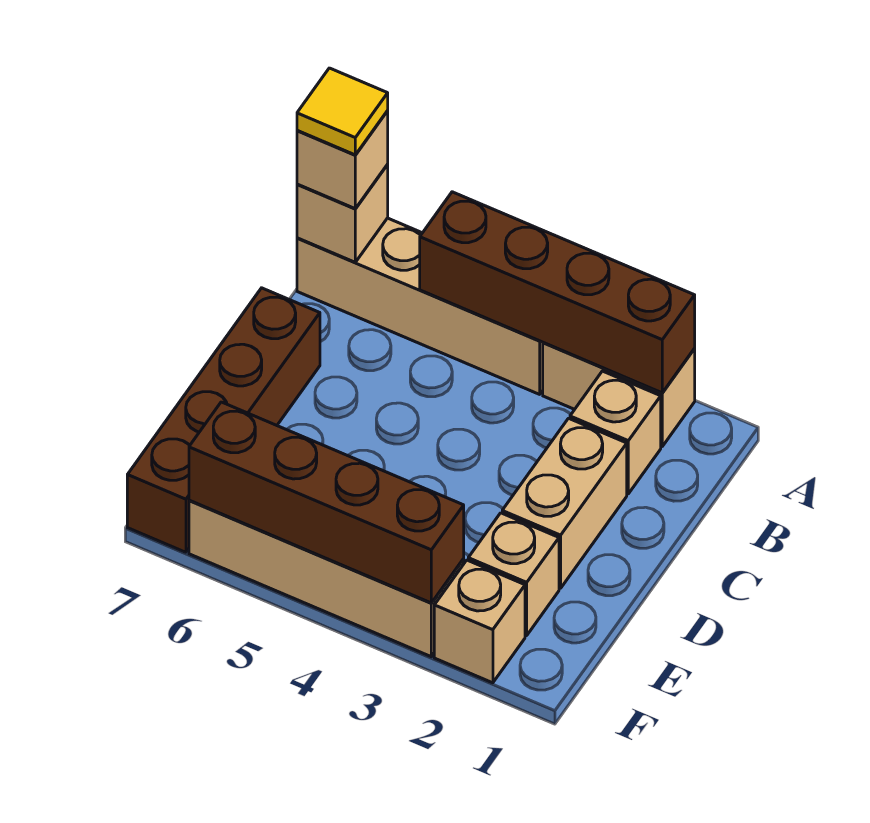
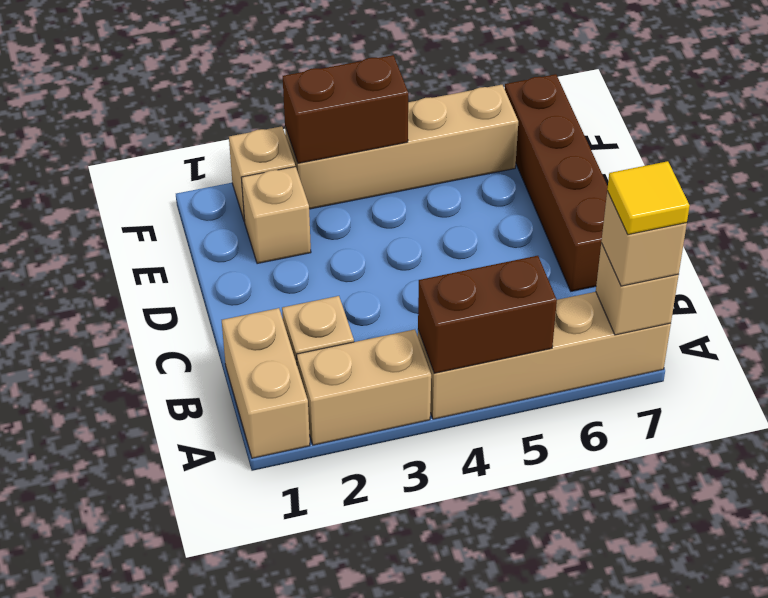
brown brick A2:A5 level 2 -> brown brick A4:A5 level 2
tan brick C2:D2 level 1 -> tan brick A1:B1 level 1
brown brick F3:F6 level 2 -> brown brick F3:F4 level 2

